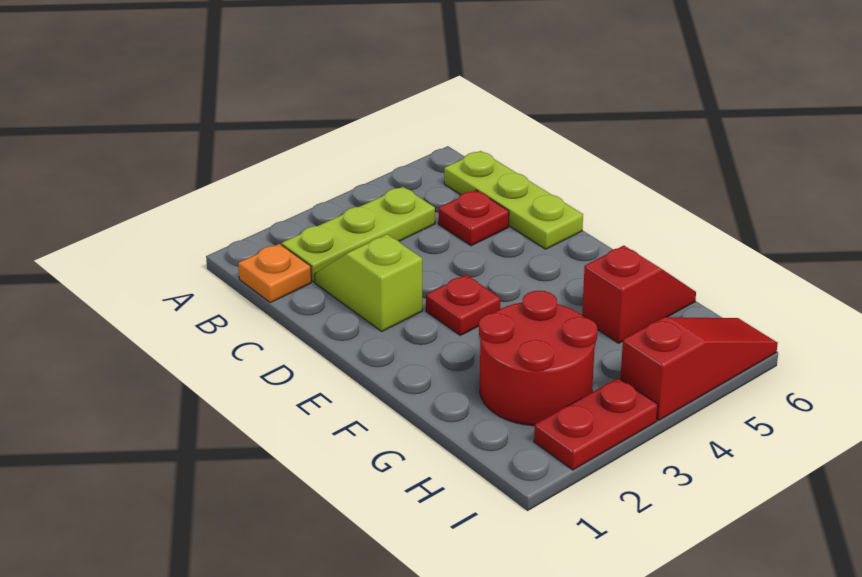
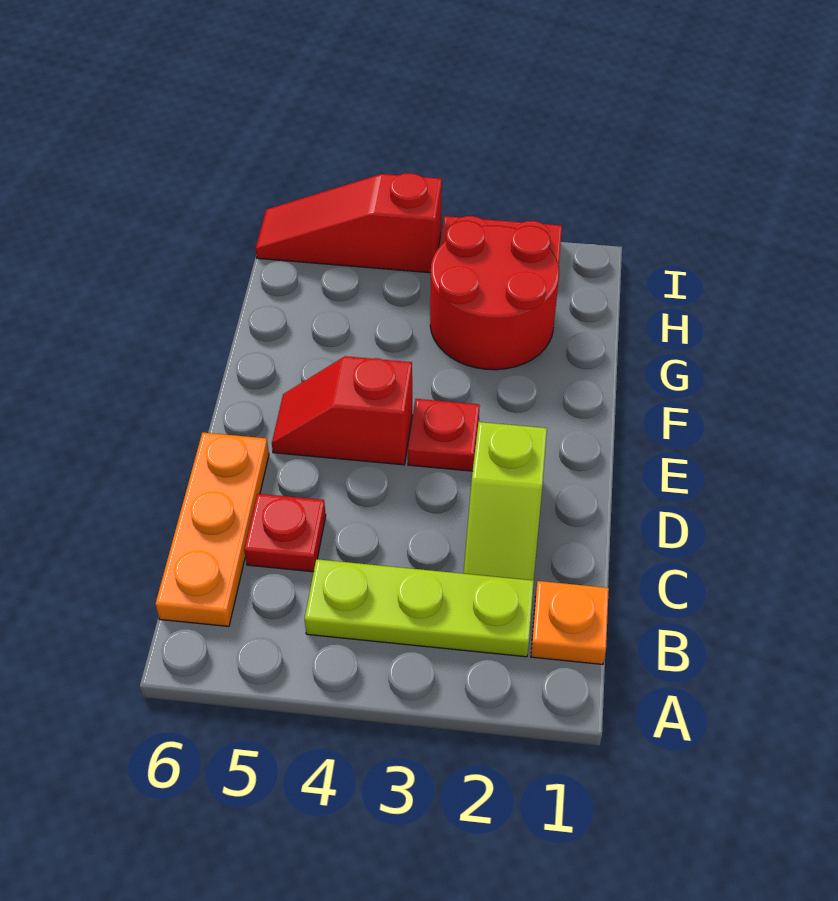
lime plate B6:D6 level 1 -> orange plate B6:D6 level 1
red slope G5:G6 level 1 top 5 -> red slope E4:E5 level 1 top 4

